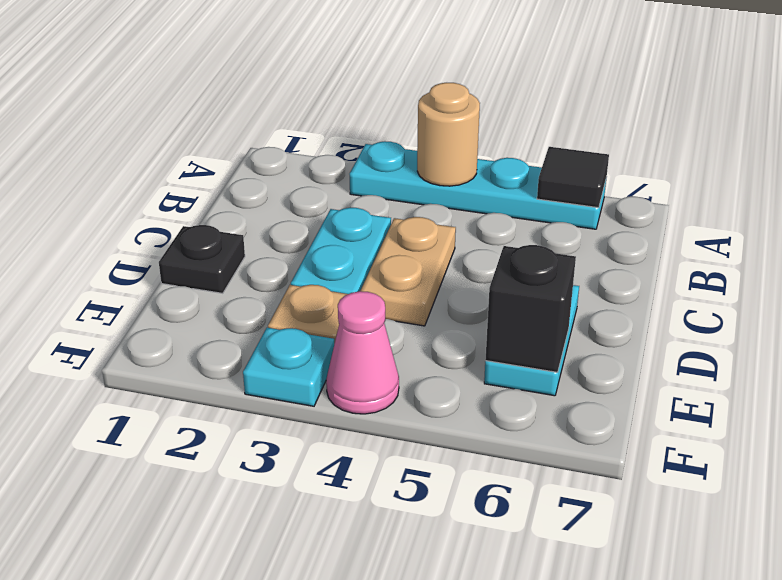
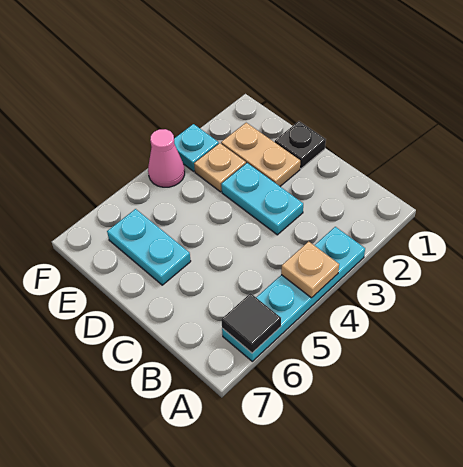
tan round brick A4 level 2 -> tan plate A4 level 2
tan plate C4:D4 level 1 -> tan plate D2:E2 level 1
black brick E6 level 2 -> none

